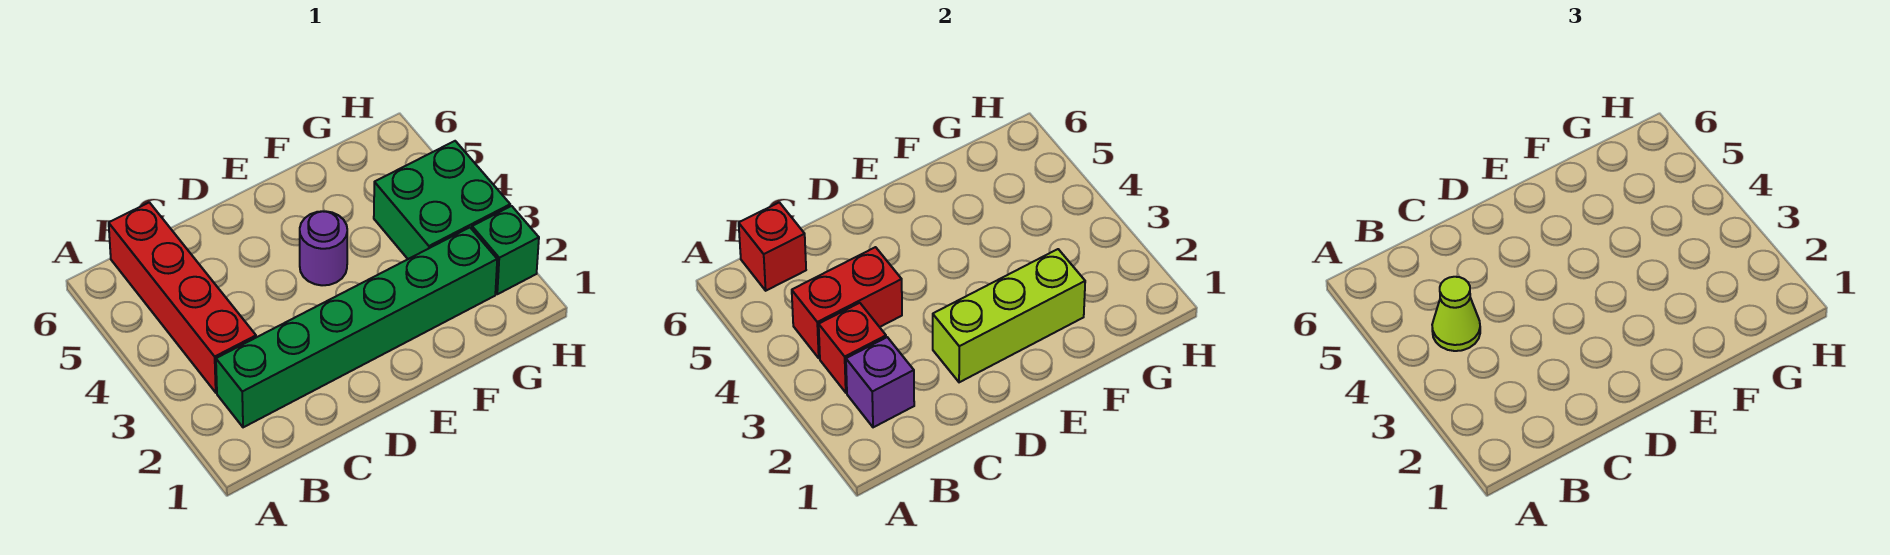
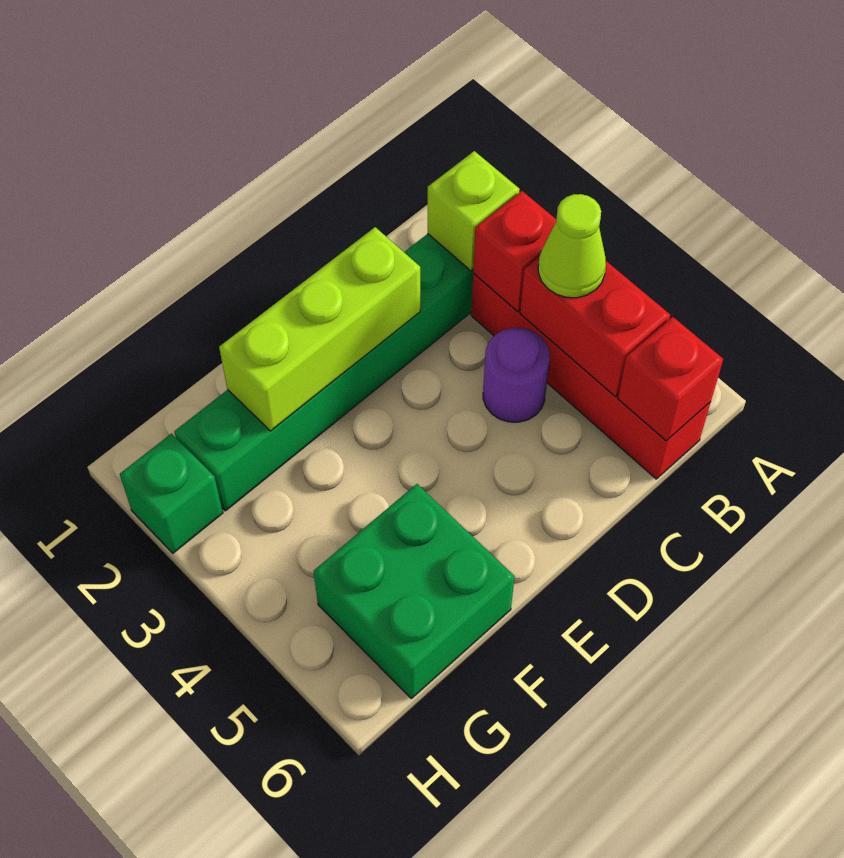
purple brick B2 level 2 -> lime brick B2 level 2
red brick B4:C4 level 2 -> red brick B4:B5 level 2
purple round brick E4 level 1 -> purple round brick C4 level 1
green brick G3:H4 level 1 -> green brick F5:G6 level 1

